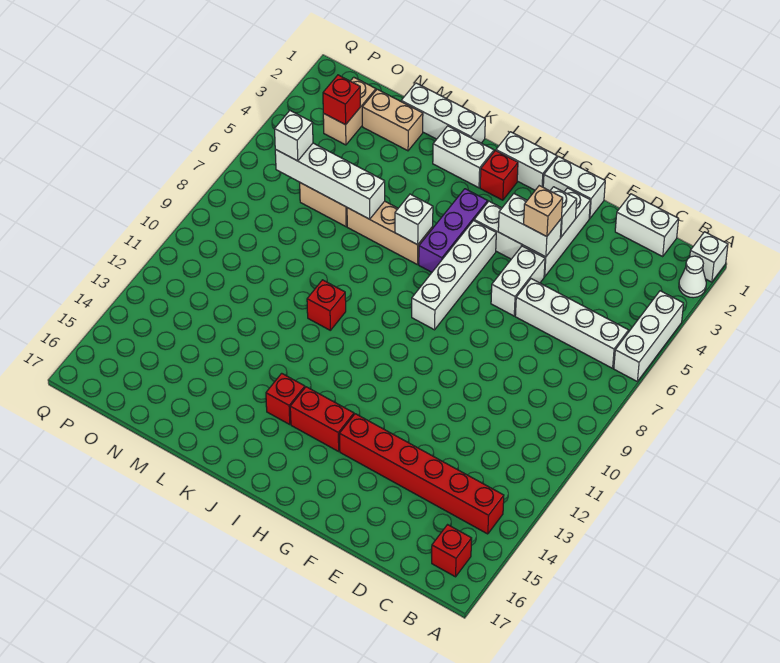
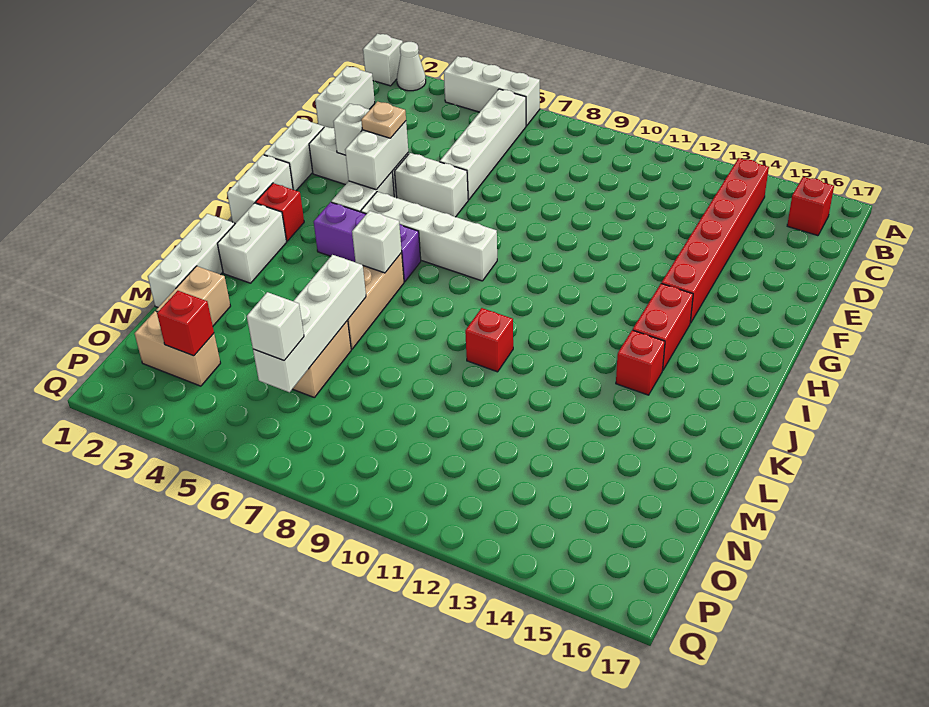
tan brick F4 level 3 -> tan plate F4 level 3

